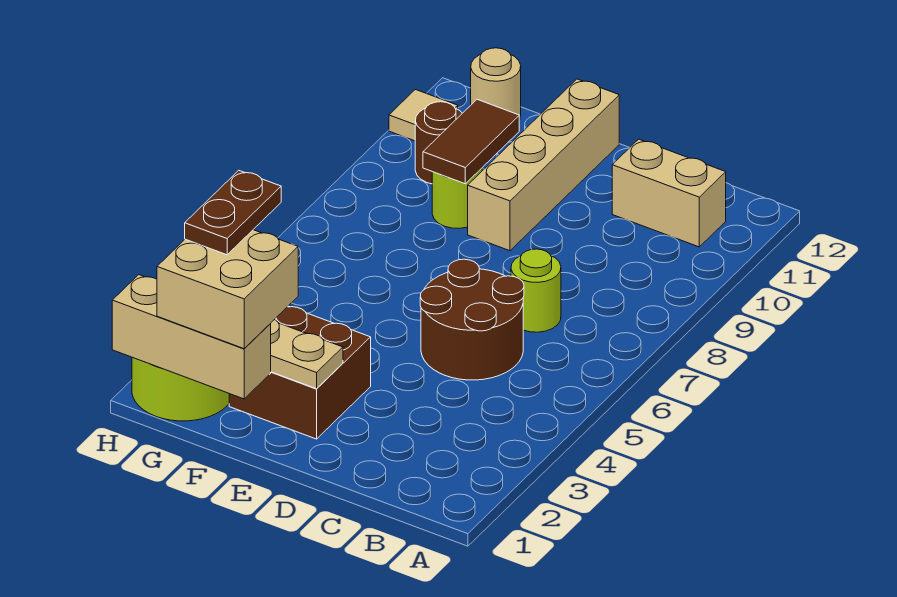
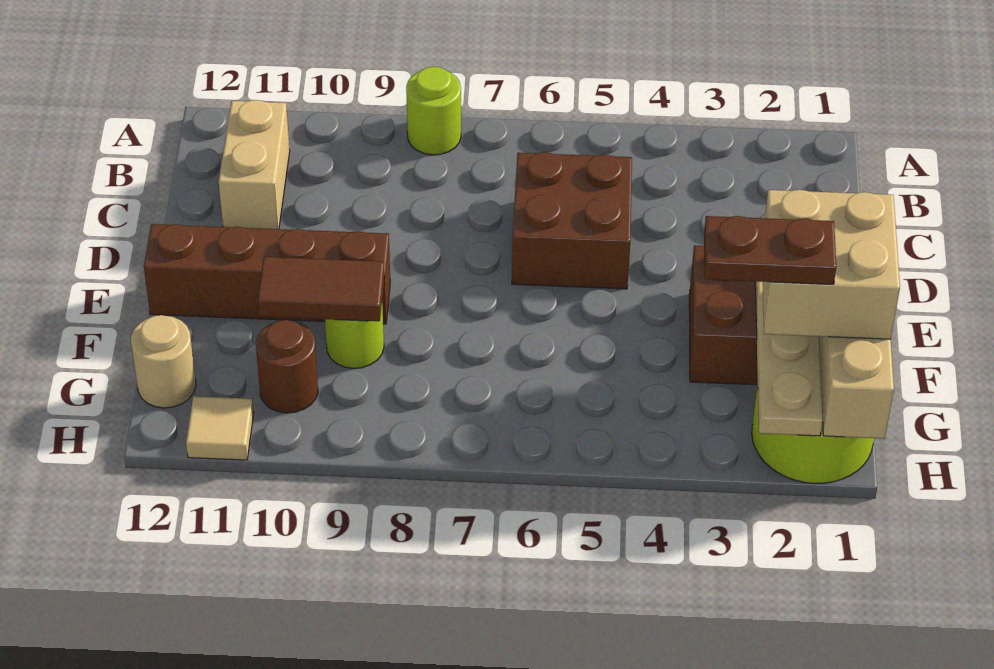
brown round brick C5:D6 level 1 -> brown brick C5:D6 level 1
lime round brick C7 level 1 -> lime round brick A8 level 1
tan brick E9:E12 level 1 -> brown brick E9:E12 level 1

